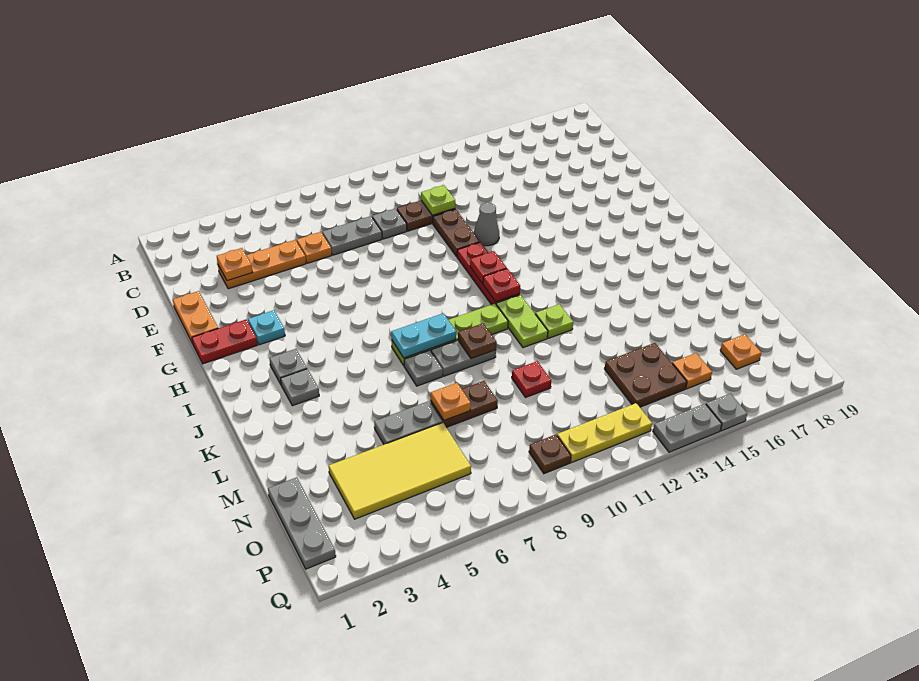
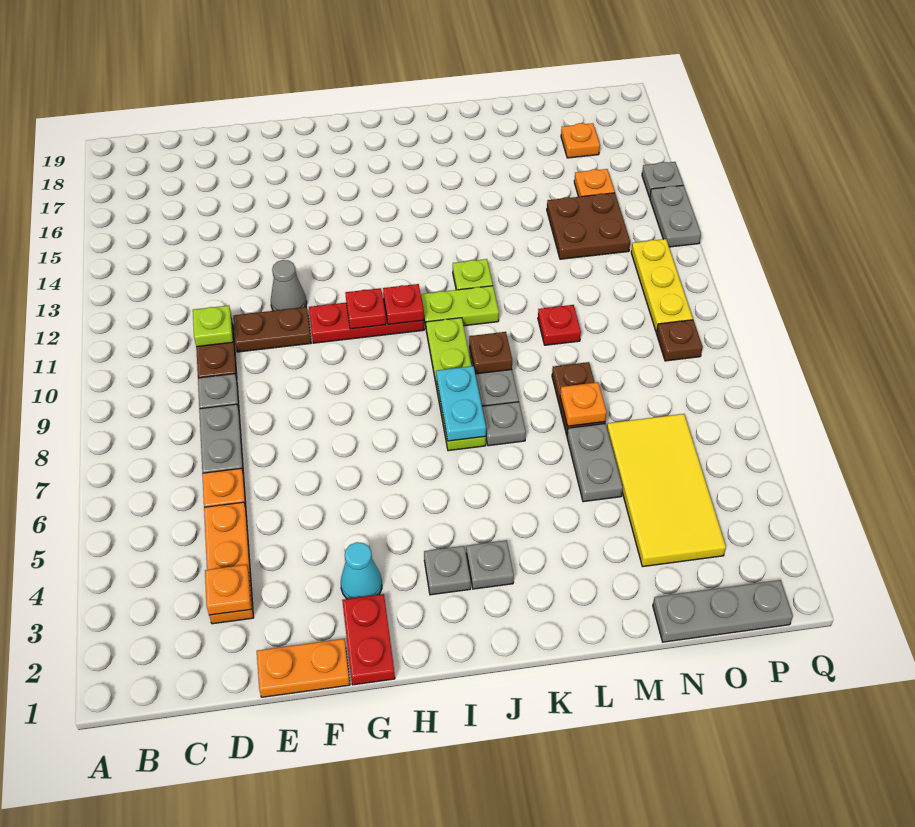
cyan plate G3 level 1 -> cyan cone G3 level 1

